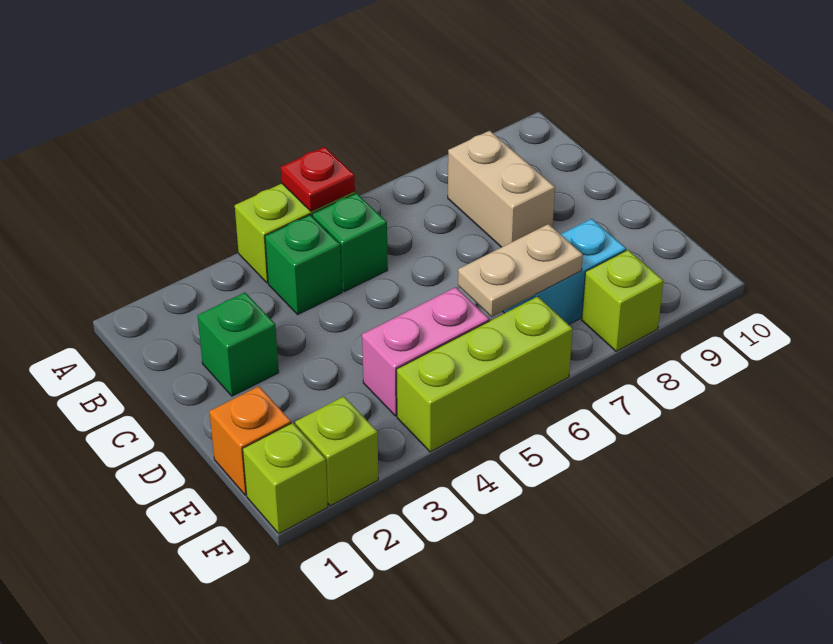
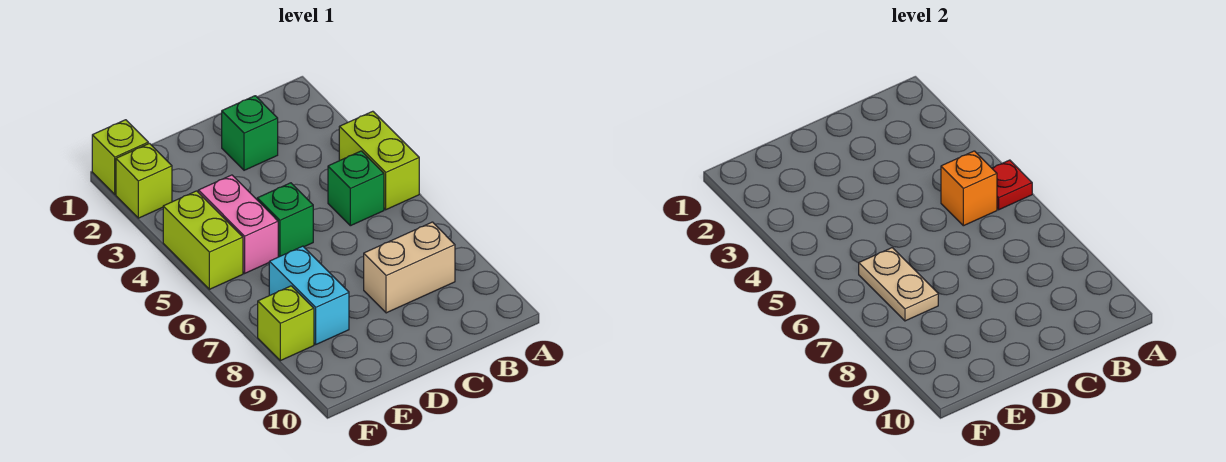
green brick B4 level 1 -> green brick D5 level 1
orange brick E1 level 1 -> orange brick B5 level 2
lime brick F4:F6 level 1 -> lime brick F4:F5 level 1

